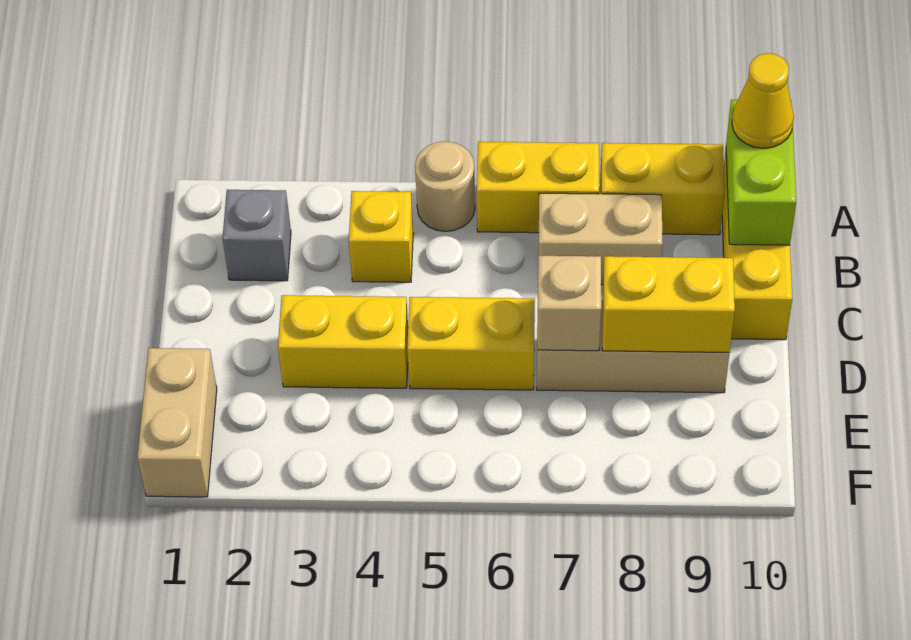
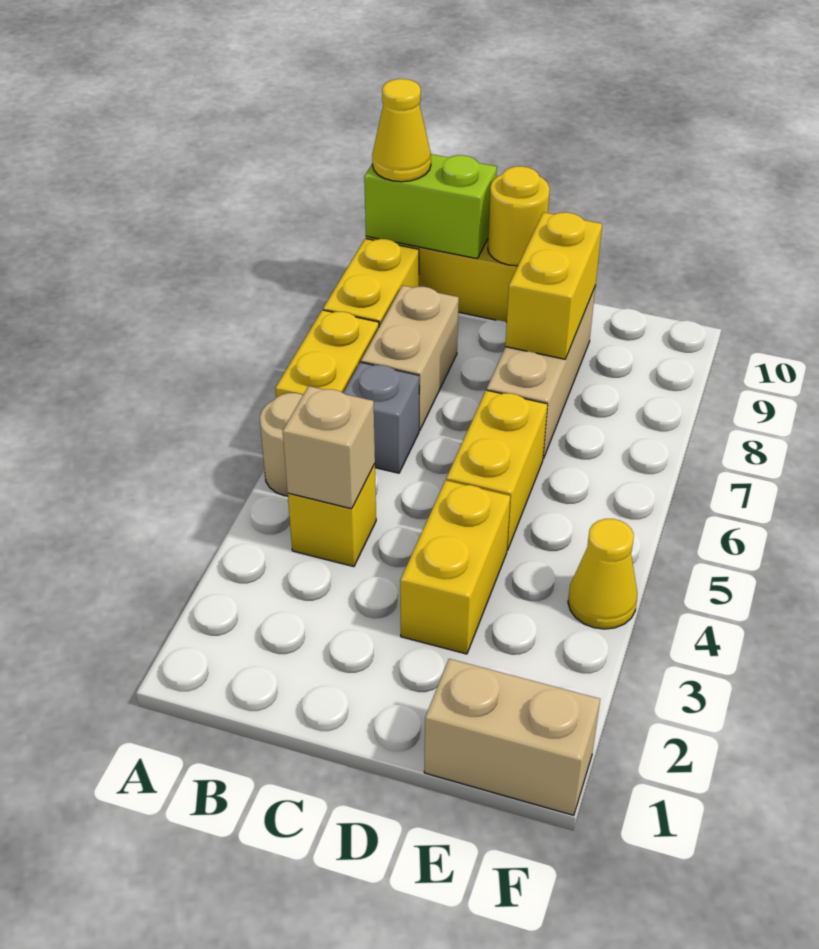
grey brick B2 level 1 -> grey brick B6 level 1
none -> yellow round brick C10 level 2
tan brick D7 level 2 -> tan brick B4 level 2
none -> yellow cone F4 level 1

